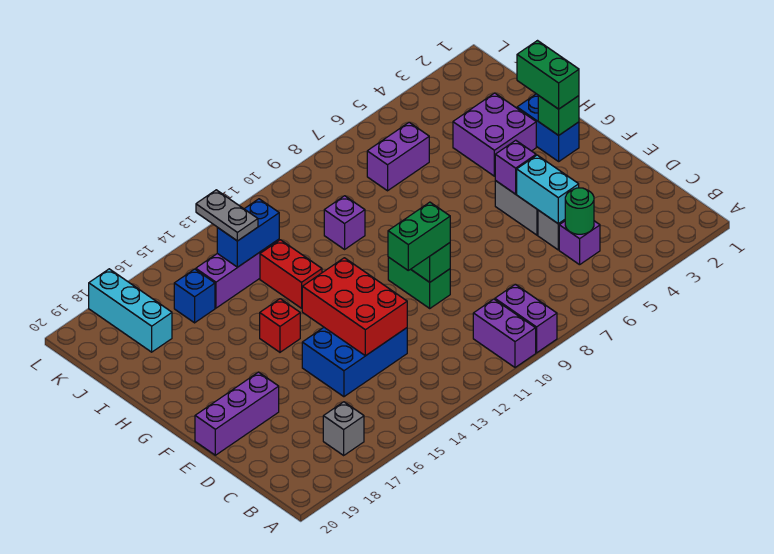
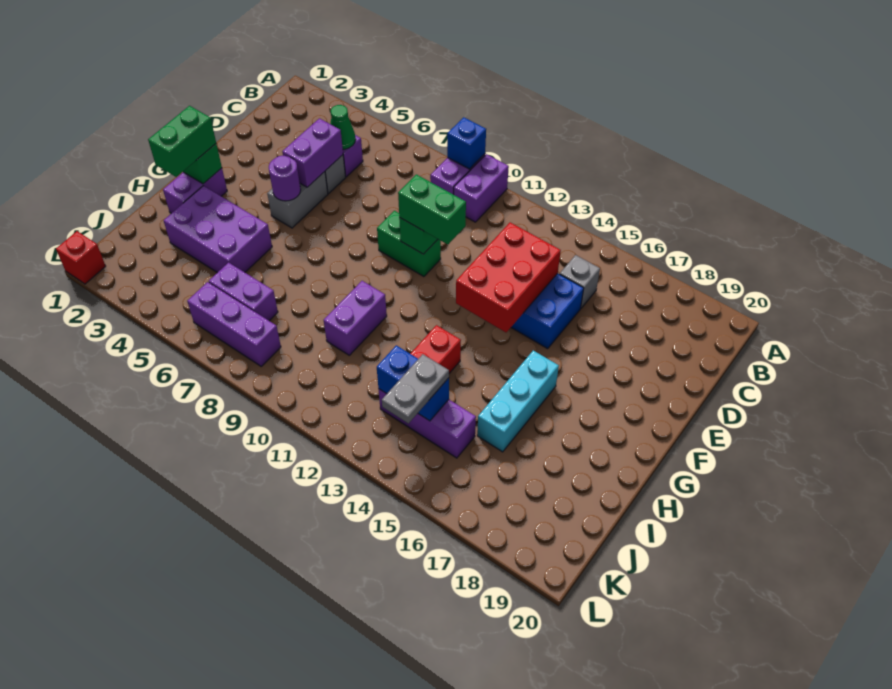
grey brick B17 level 1 -> grey brick C15 level 1
green round brick C5 level 2 -> green cone C5 level 2
cyan brick D5:E5 level 2 -> purple brick D5:E5 level 2
green brick E10:F10 level 1 -> green brick E9:E10 level 1
purple brick E18:E20 level 1 -> purple brick K6:K8 level 1
purple brick F5 level 2 -> purple round brick F5 level 2
blue brick G2:H2 level 1 -> purple brick G2:H2 level 1
red brick G15 level 1 -> red brick L1 level 1
purple brick H3:I4 level 1 -> purple brick H3:I5 level 1
purple brick I10 level 1 -> purple brick H10:I10 level 1
blue brick J16 level 1 -> blue brick A9 level 2
cyan brick J18:L18 level 1 -> cyan brick G16:I16 level 1

